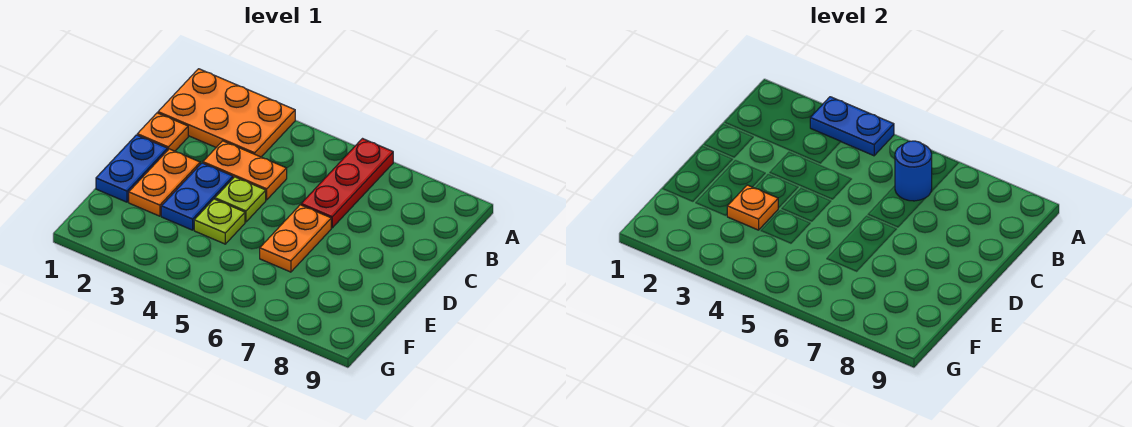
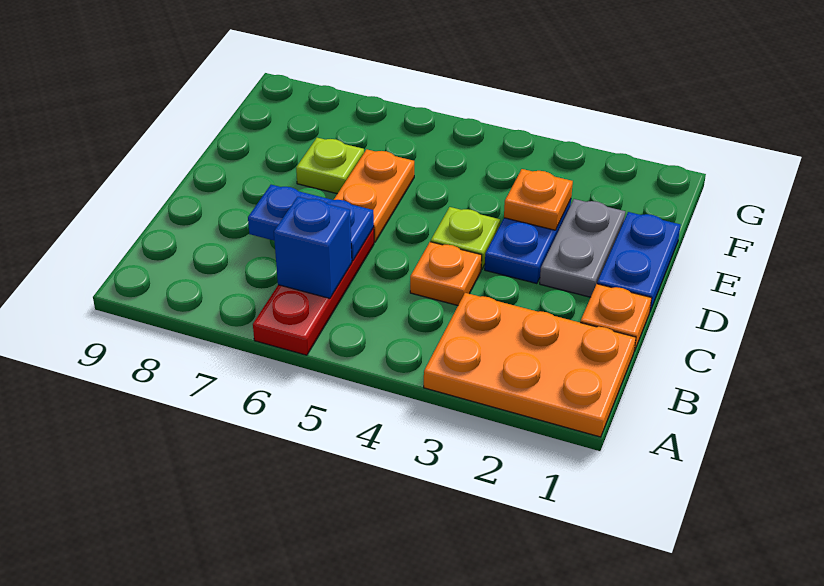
blue plate A3:A4 level 2 -> blue plate C6:C7 level 2
blue round brick B6 level 2 -> blue brick B6 level 2
orange plate C3:C4 level 1 -> orange plate C4 level 1
orange plate D2:E2 level 1 -> grey plate D2:E2 level 1
lime plate E4 level 1 -> lime plate E7 level 1

